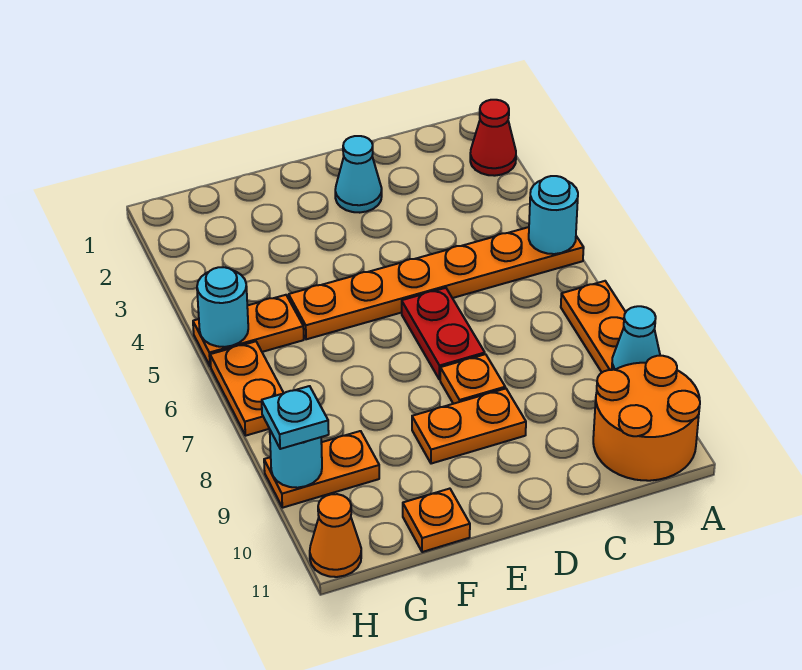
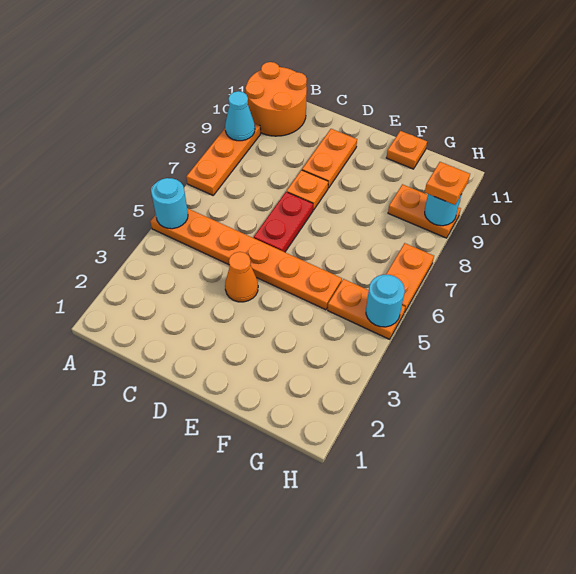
red cone A2 level 1 -> none
cyan cone D2 level 1 -> none
orange plate D9:E9 level 1 -> orange plate D9:D10 level 1
cyan plate H9 level 3 -> orange plate H9 level 3
orange cone H11 level 1 -> orange cone D4 level 1

